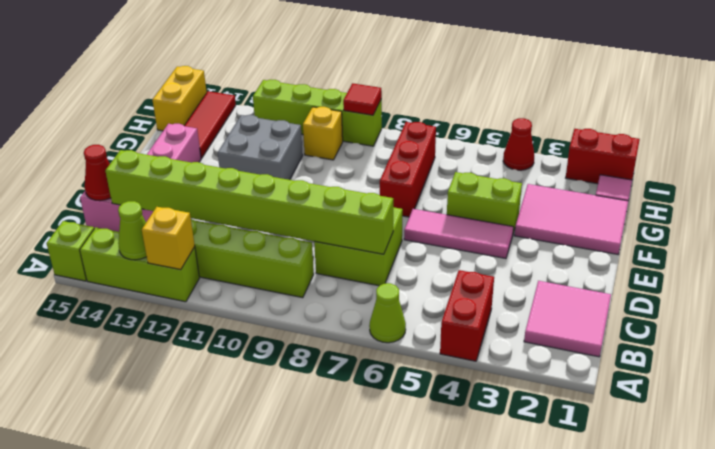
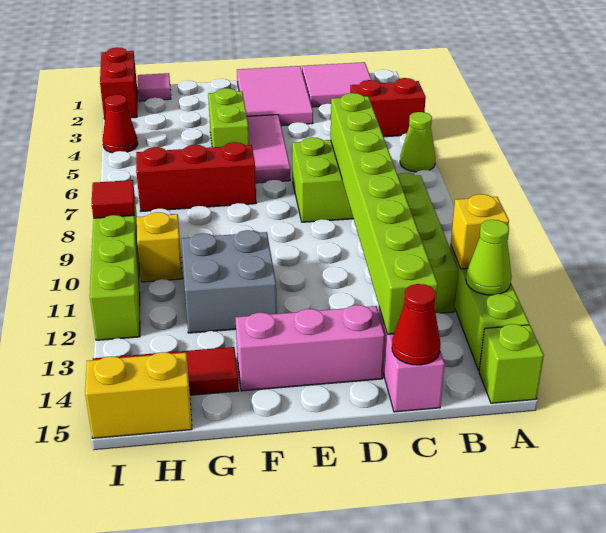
pink tile F1:G3 level 1 -> pink tile D1:E3 level 1

